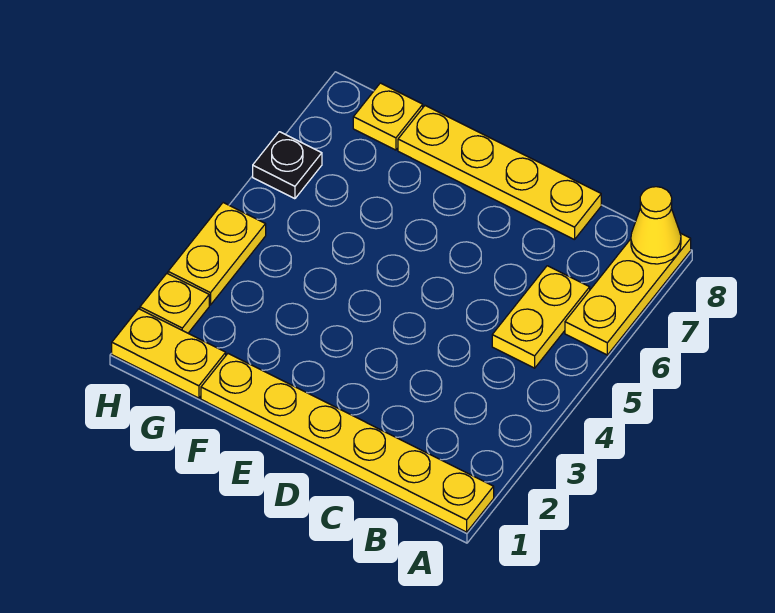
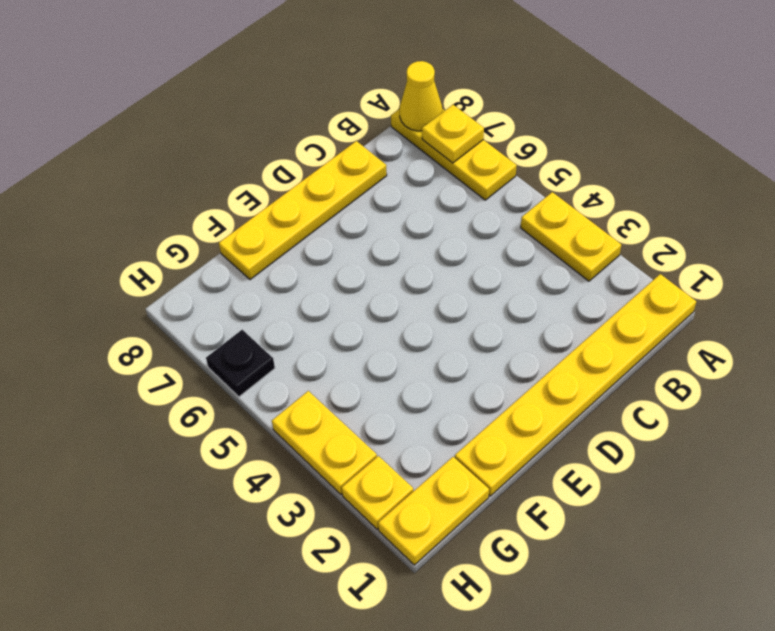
yellow plate B5:B6 level 1 -> yellow plate A3:A4 level 1
yellow plate G8 level 1 -> yellow plate A7 level 2

